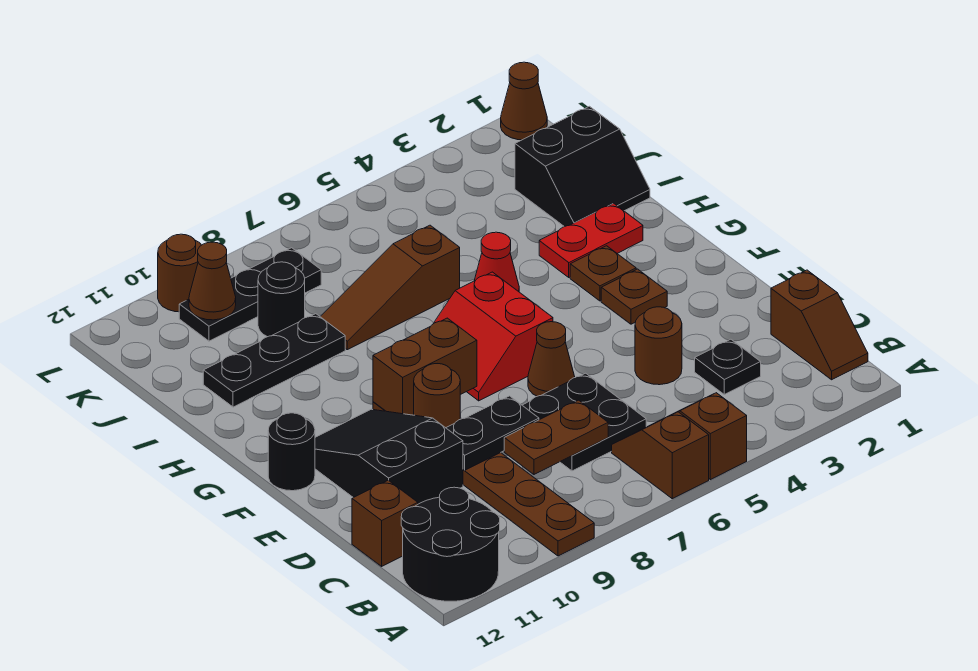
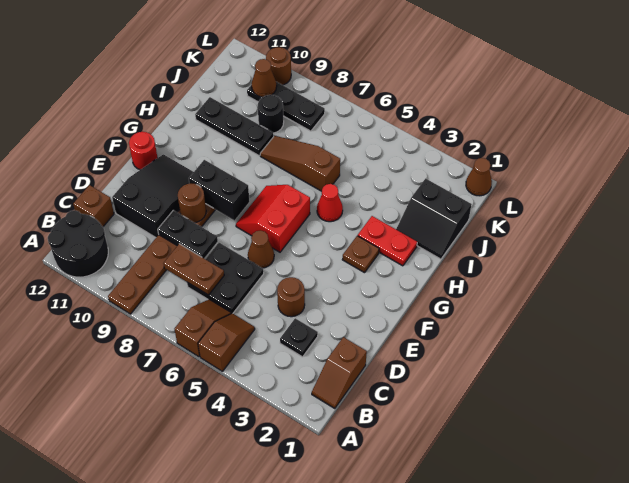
brown plate F3 level 1 -> none
brown brick F8:F9 level 2 -> black brick F8:F9 level 2
black round brick F12 level 1 -> red round brick F12 level 1

